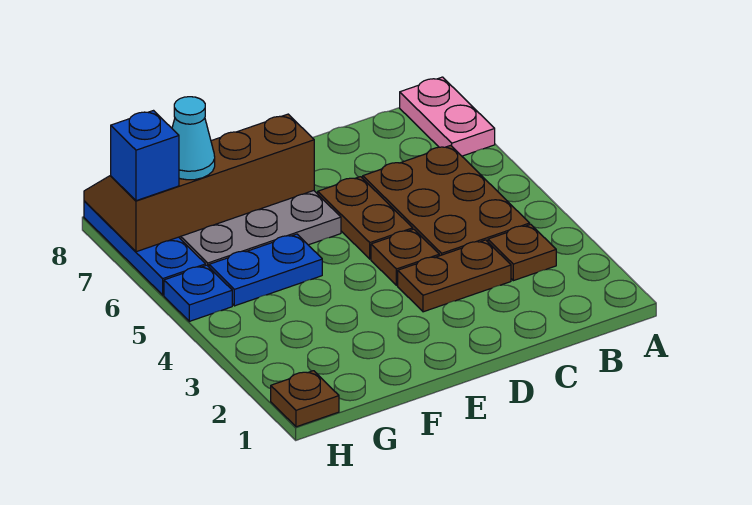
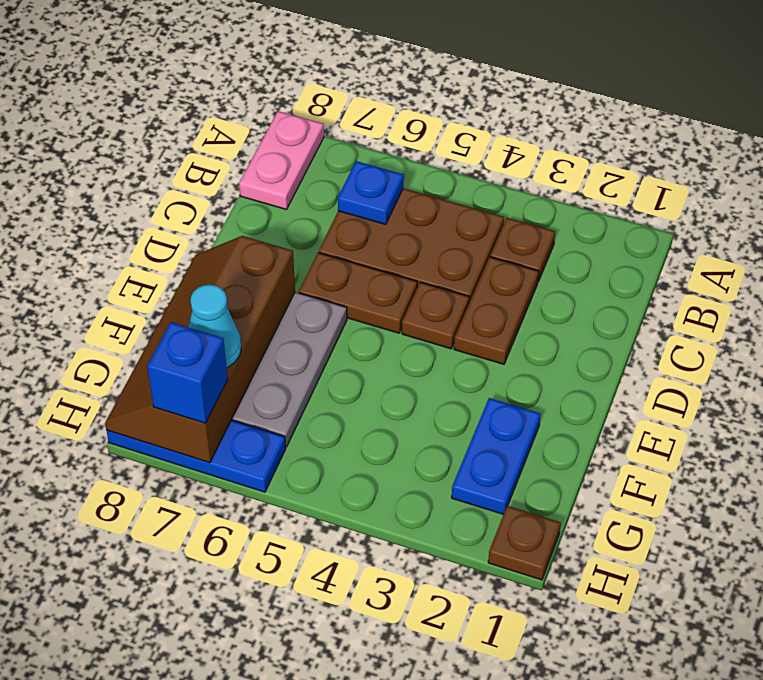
pink plate A7:A8 level 1 -> pink plate A8:B8 level 1
blue plate F5:G5 level 1 -> blue plate F2:G2 level 1
blue plate H5 level 1 -> blue plate B6 level 2

